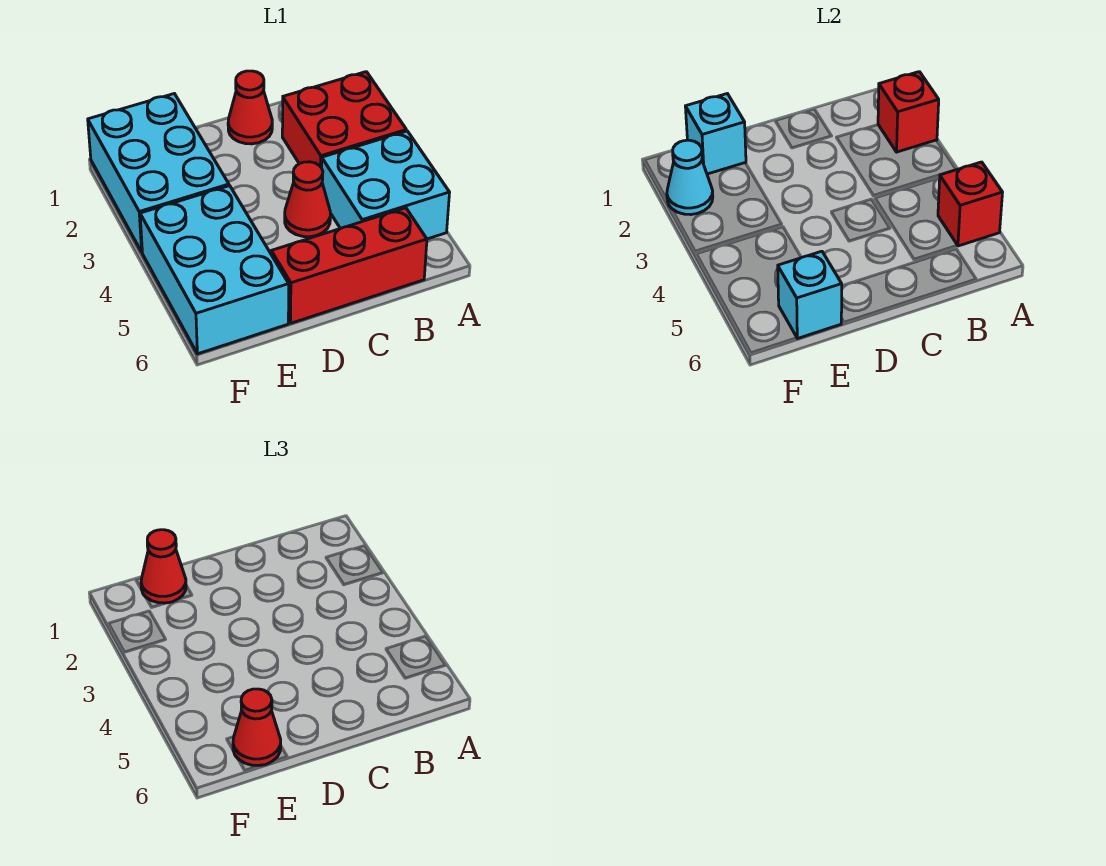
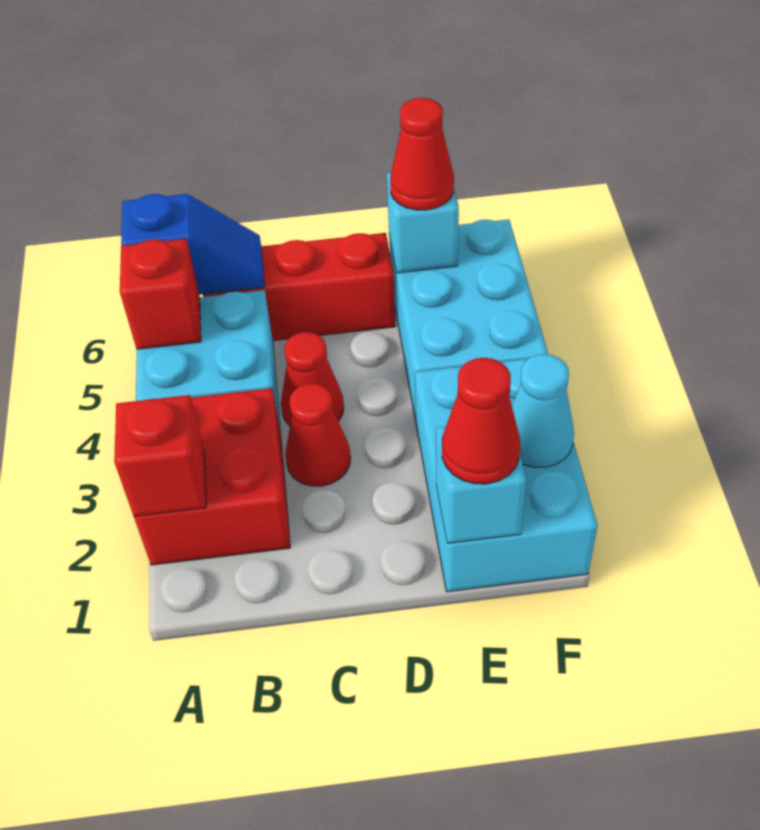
none -> blue slope A6:B6 level 2 top A
red cone C1 level 1 -> red cone C3 level 1

